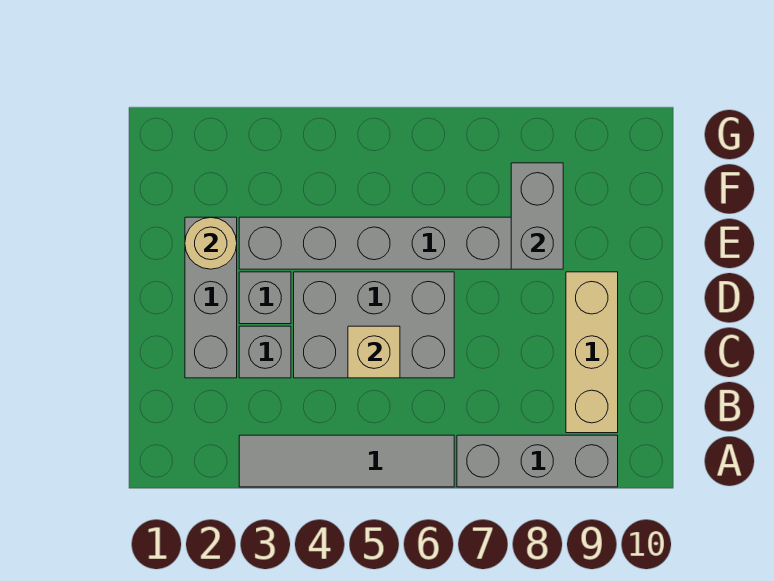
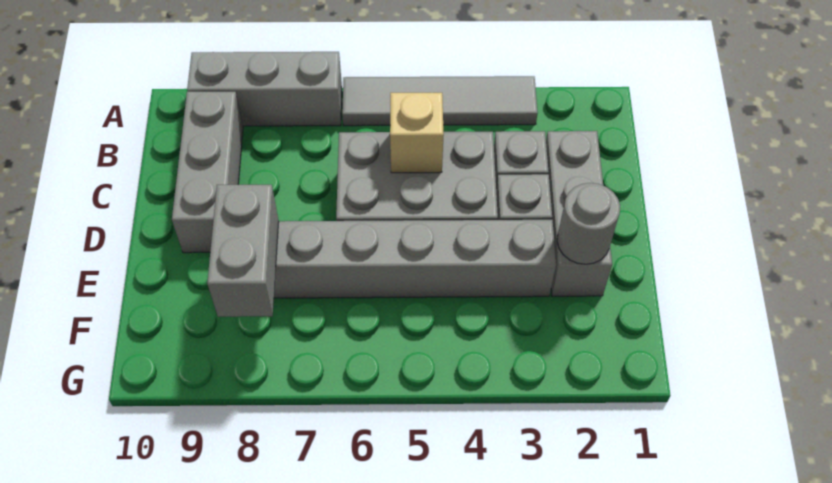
tan brick B9:D9 level 1 -> grey brick B9:D9 level 1
tan round brick E2 level 2 -> grey round brick E2 level 2

